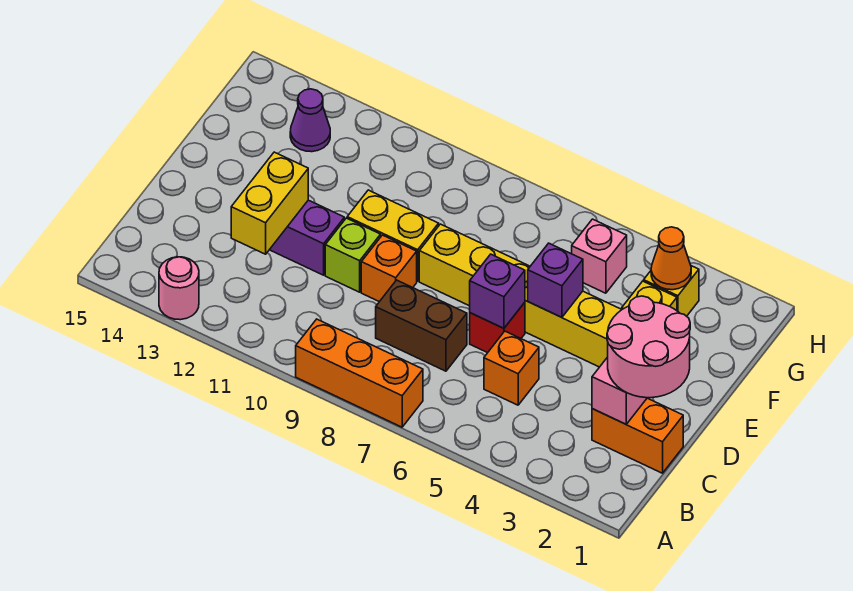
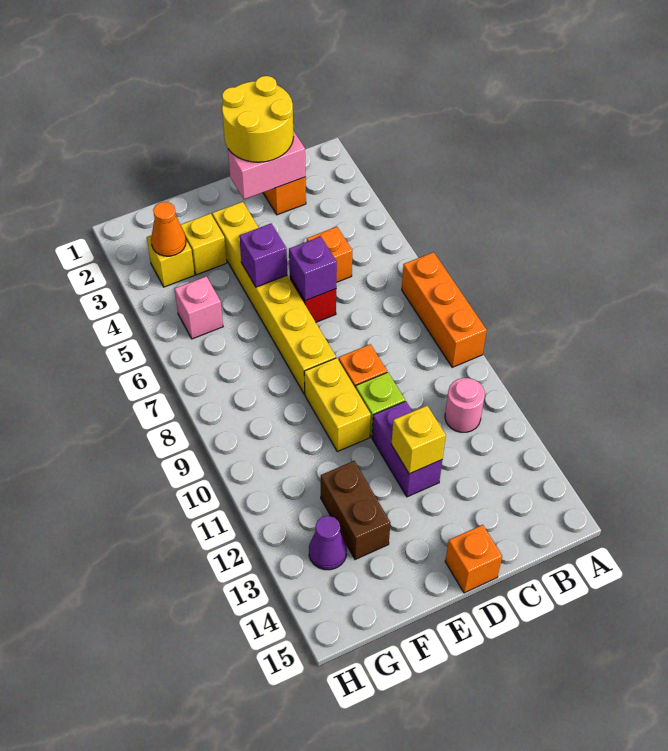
pink round brick A13 level 1 -> pink round brick B11 level 1
pink round brick C1:D2 level 3 -> yellow round brick C1:D2 level 3
brown brick C7:C8 level 1 -> brown brick F12:F13 level 1
yellow brick C12:D12 level 2 -> yellow brick D12 level 2
none -> orange brick D15 level 1

